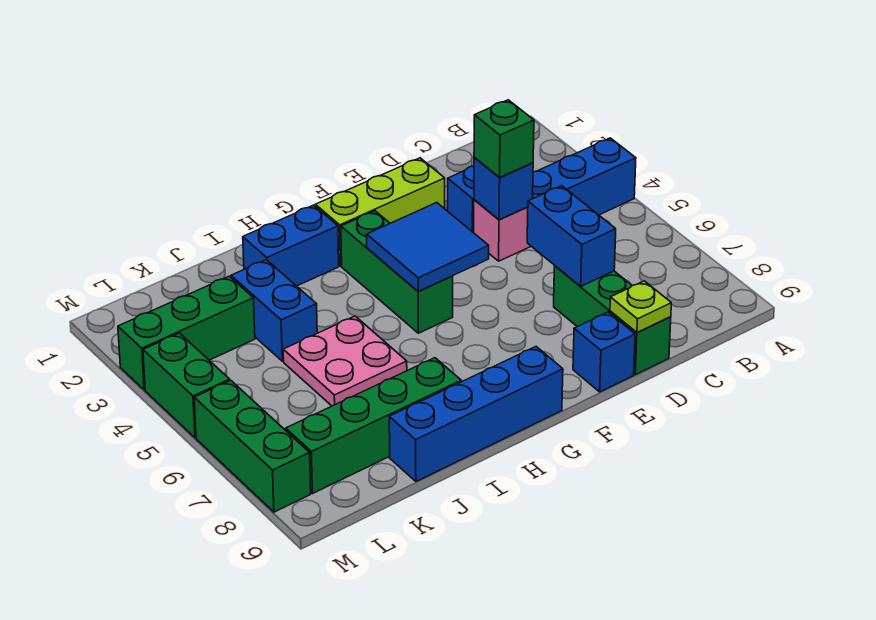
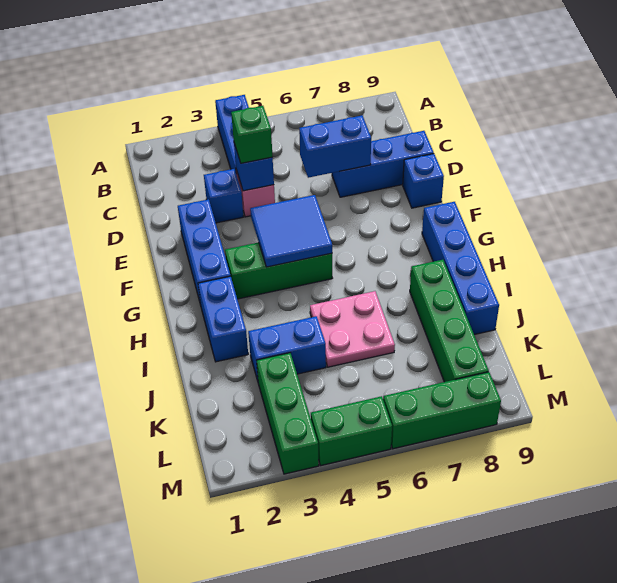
green brick D7:D9 level 1 -> blue brick D7:D9 level 1
lime plate D9 level 2 -> none
lime brick E2:G2 level 1 -> blue brick E2:G2 level 1

